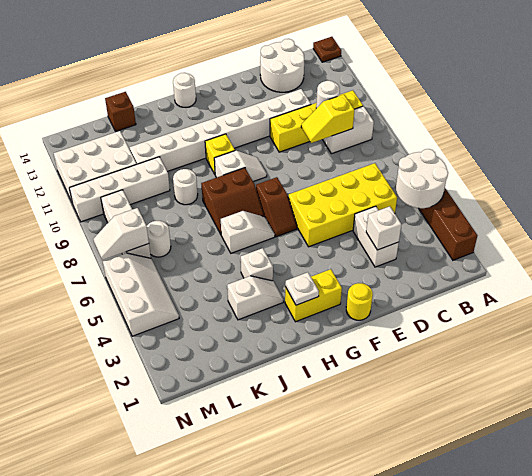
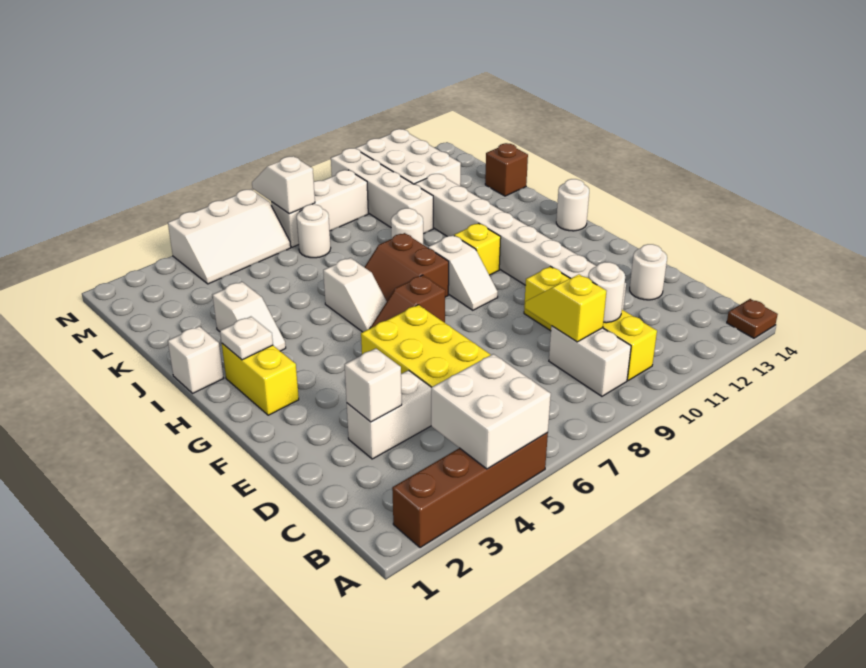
white round brick A4:B5 level 2 -> white brick A4:B5 level 2
white round brick C13:D14 level 1 -> white round brick D13 level 1
yellow round brick F1 level 1 -> none
white brick I4 level 1 -> white brick I1 level 1

